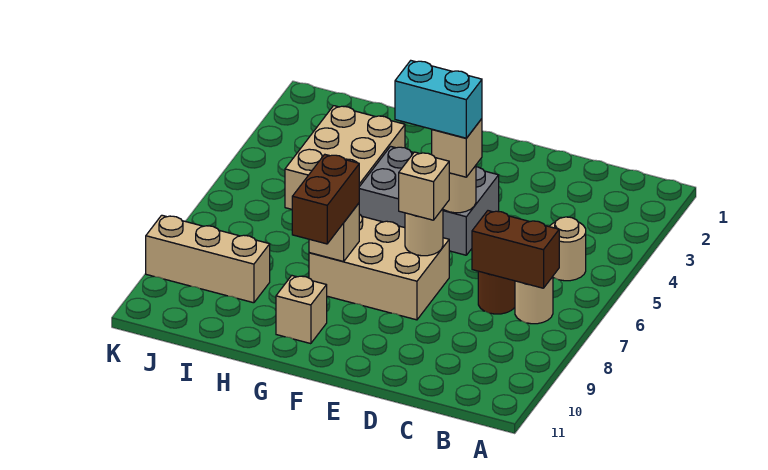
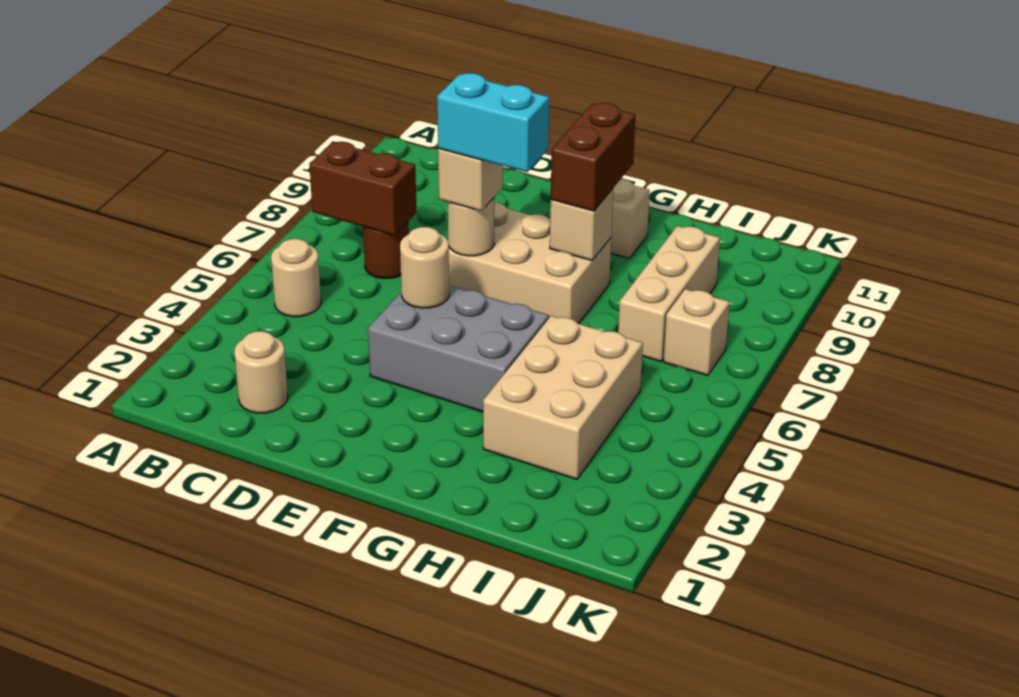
tan round brick B7 level 1 -> tan round brick C2 level 1
tan brick E5 level 3 -> tan brick J7 level 1
cyan brick E5:F5 level 4 -> cyan brick E7:F7 level 4
tan brick I9:K9 level 1 -> tan brick I7:I9 level 1

